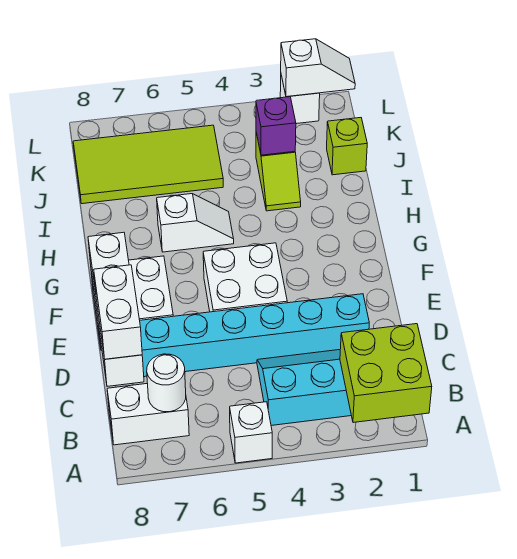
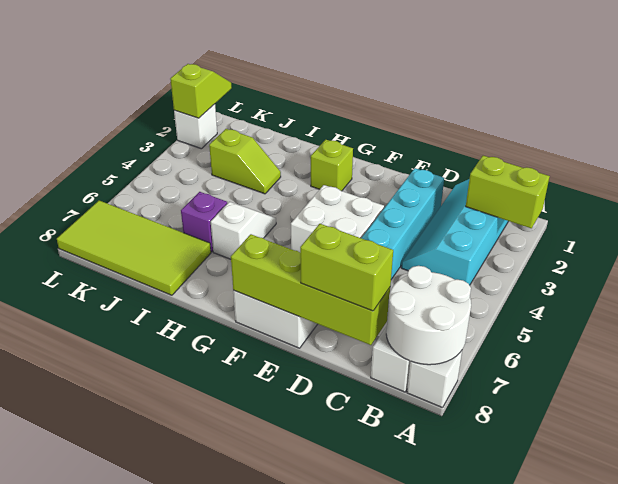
lime brick A1:B2 level 2 -> lime brick A2:B2 level 2
white brick A5 level 1 -> white brick A8 level 1
white round brick B7 level 2 -> white round brick A7:B8 level 2
white brick C8:F8 level 2 -> lime brick C8:F8 level 2
white brick C8:D8 level 3 -> lime brick C8:D8 level 3
lime brick J1 level 1 -> lime brick G2 level 1
purple brick J3 level 2 -> purple brick I6 level 1
lime tile J5:K8 level 1 -> lime tile I7:L8 level 1
white slope L1:L2 level 2 top 2 -> lime slope L1:L2 level 2 top 2

